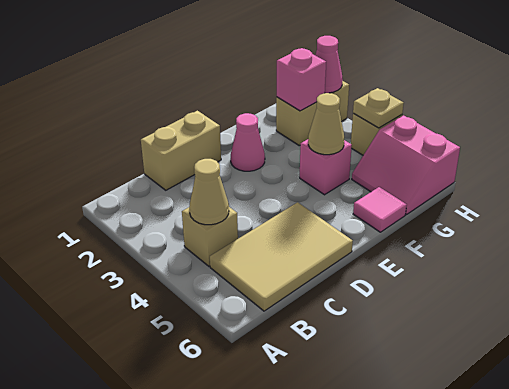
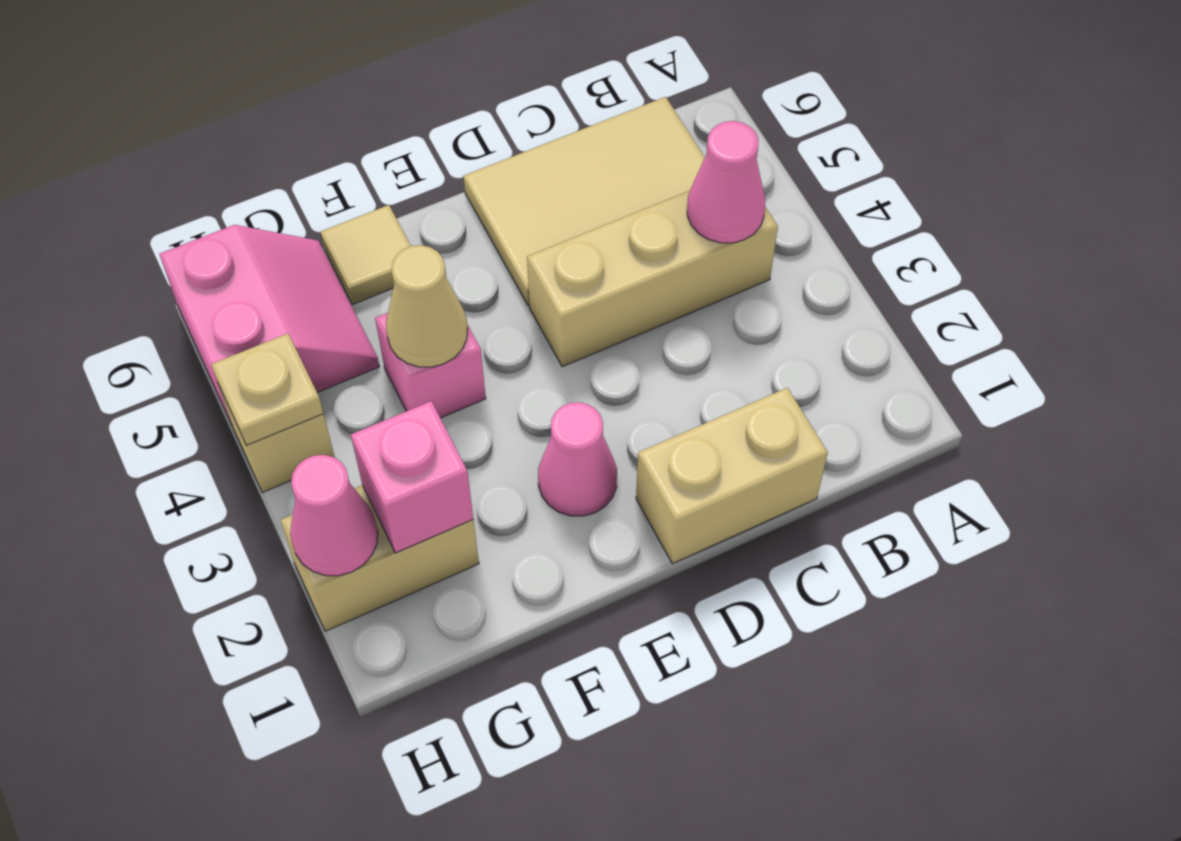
tan brick B4 level 1 -> tan brick B4:D4 level 1
tan cone B4 level 2 -> pink cone B4 level 2
pink tile F6 level 1 -> tan tile F6 level 1

